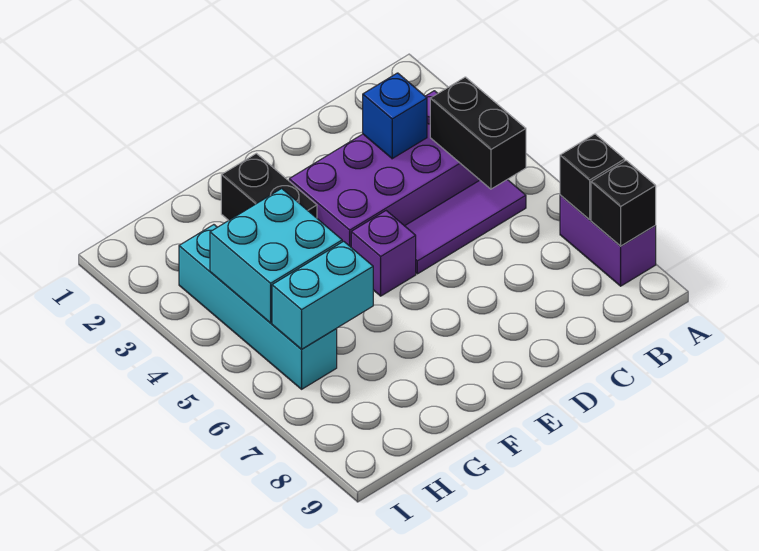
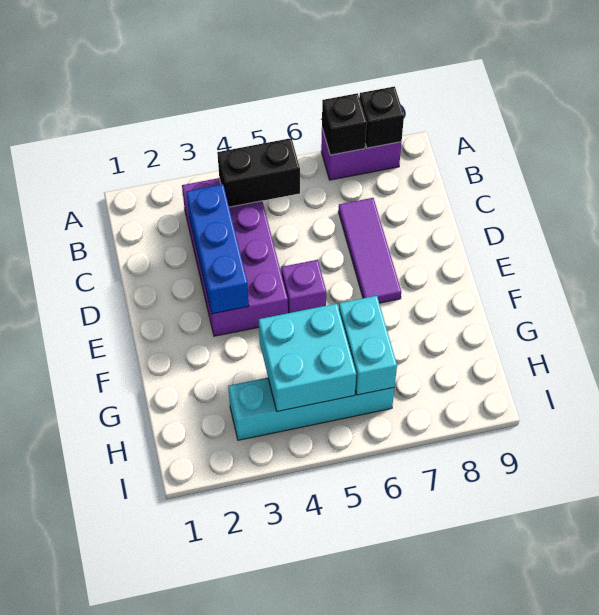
purple tile B5:D5 level 1 -> purple tile C7:E7 level 1
blue brick C3 level 2 -> blue brick C3:E3 level 2
black brick F2:F3 level 1 -> none

